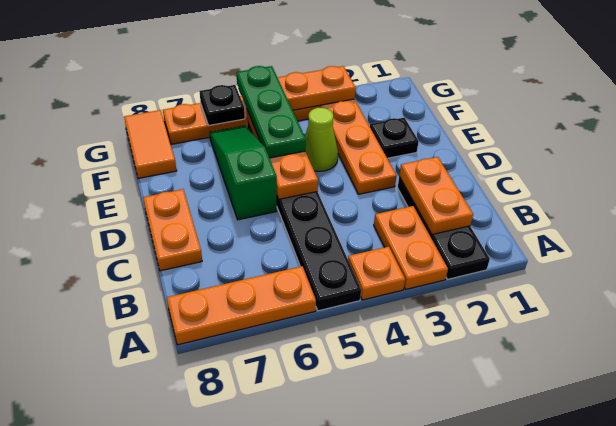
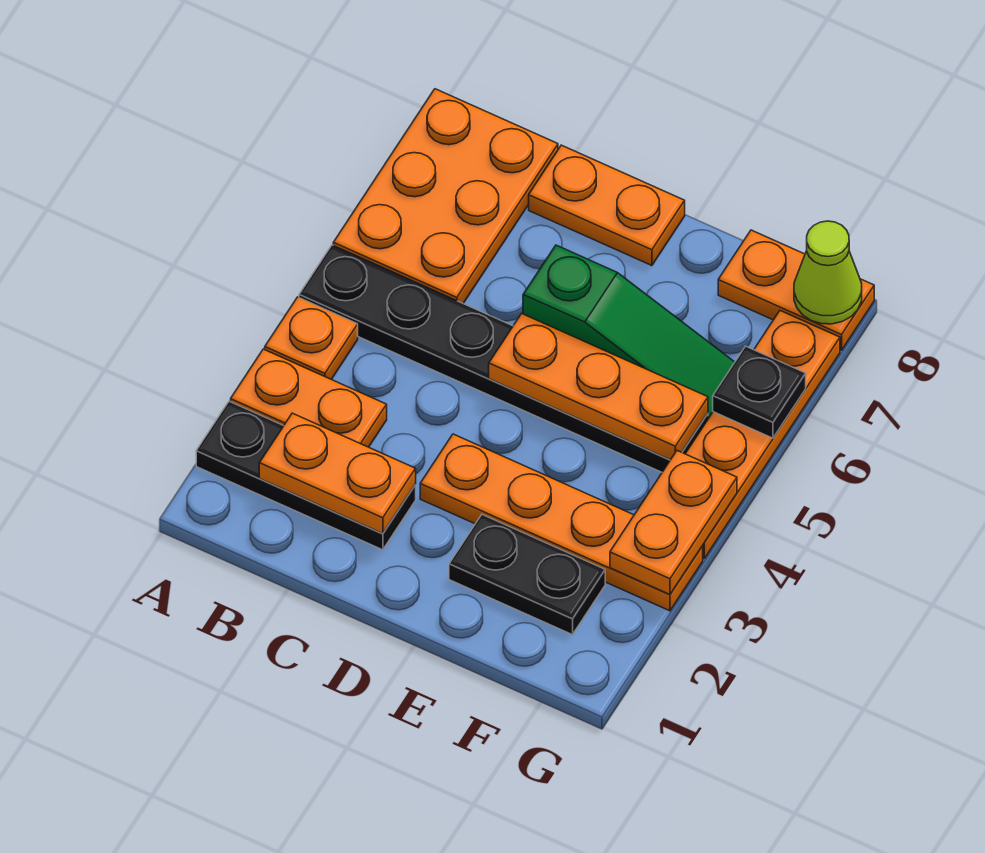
orange plate A6:A8 level 1 -> orange plate A6:B8 level 1
black plate E2 level 1 -> black plate E2:F2 level 1
lime cone E4 level 1 -> lime cone G8 level 2
green plate E5:G5 level 3 -> none
orange tile F8:G8 level 1 -> orange plate F8:G8 level 1

